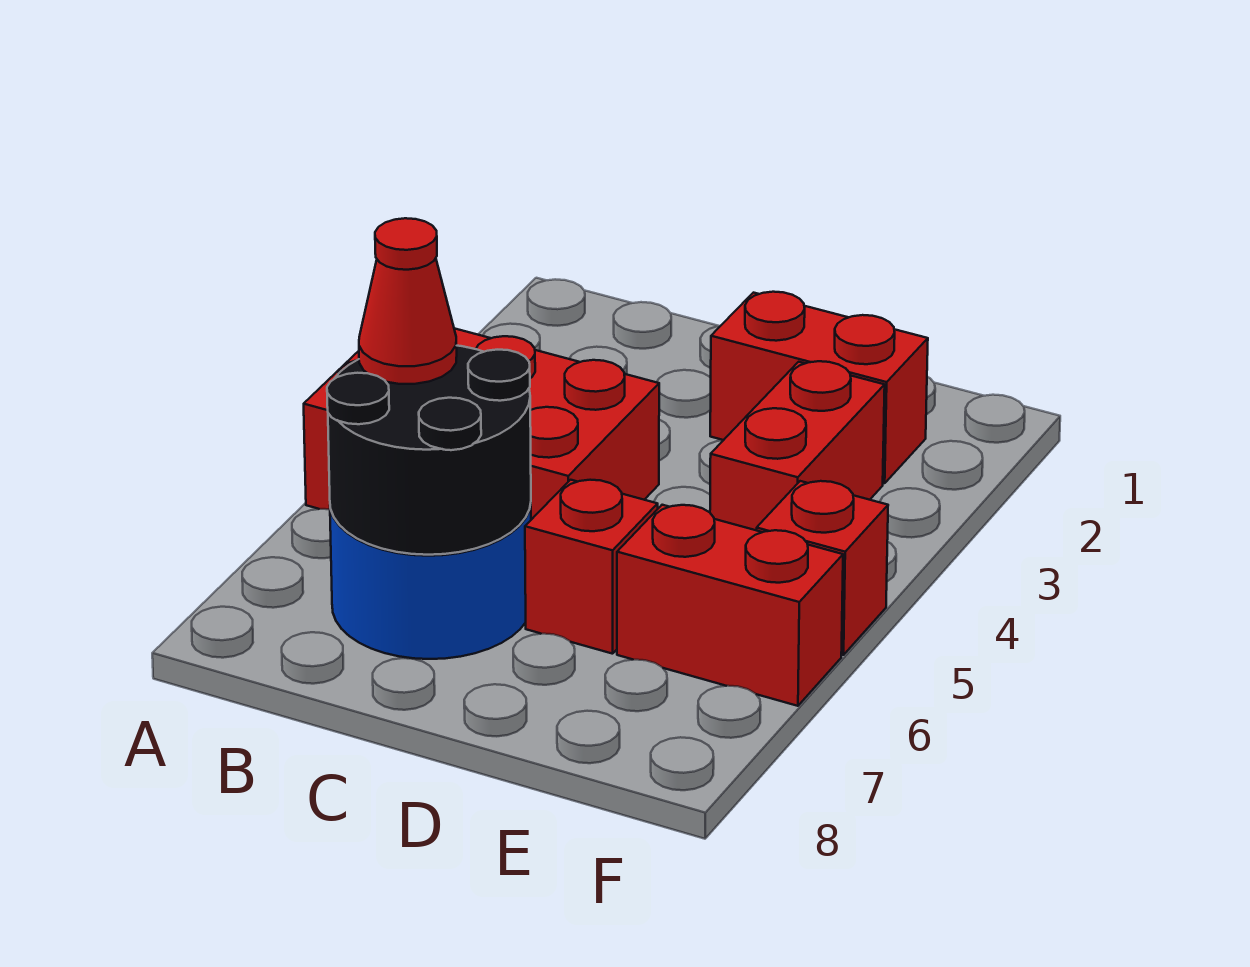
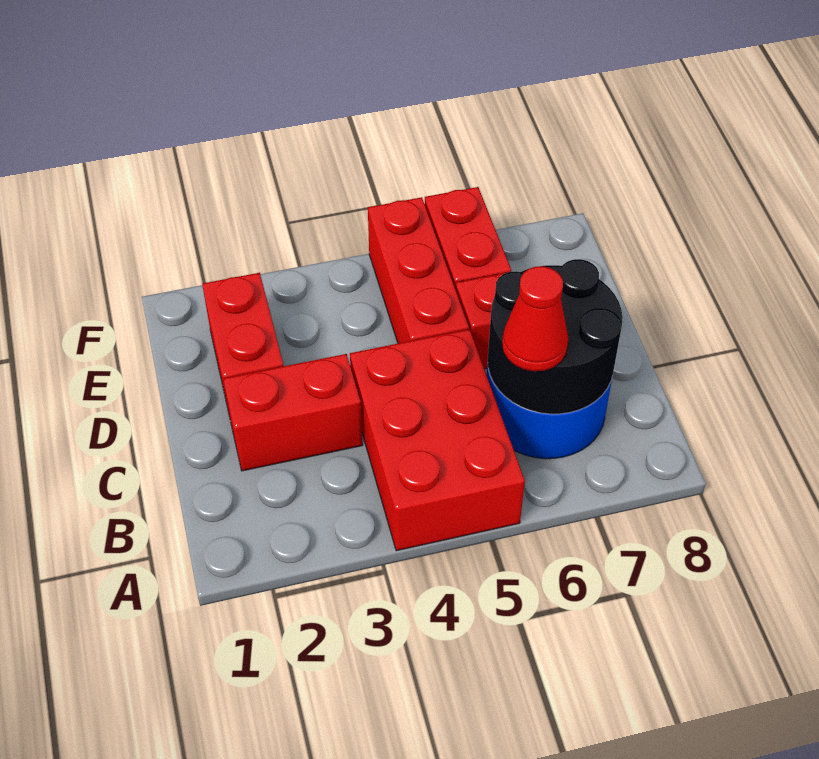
red brick E3:E4 level 1 -> red brick C2:C3 level 1
red brick F5 level 1 -> red brick D5:F5 level 1

